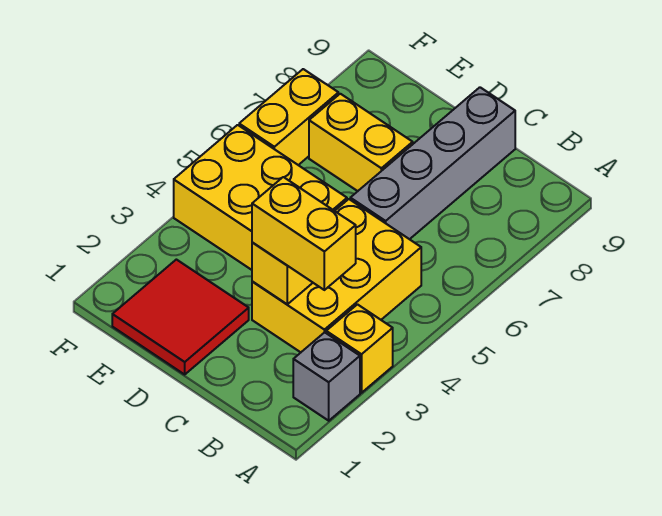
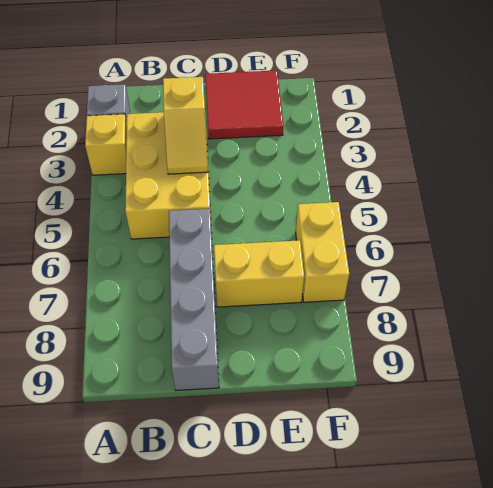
yellow brick B3:C3 level 3 -> none
yellow brick D4:F5 level 1 -> none

